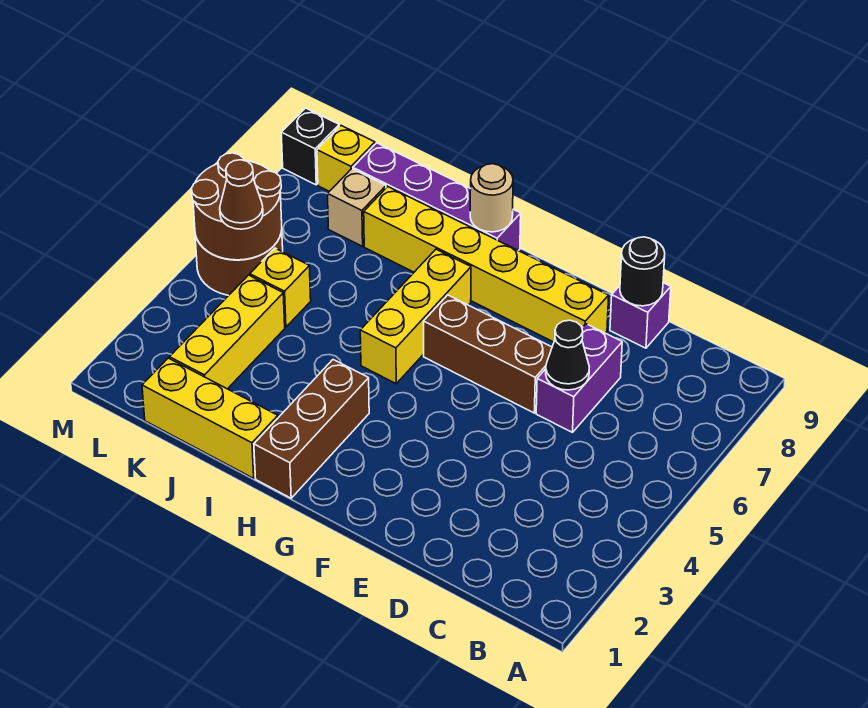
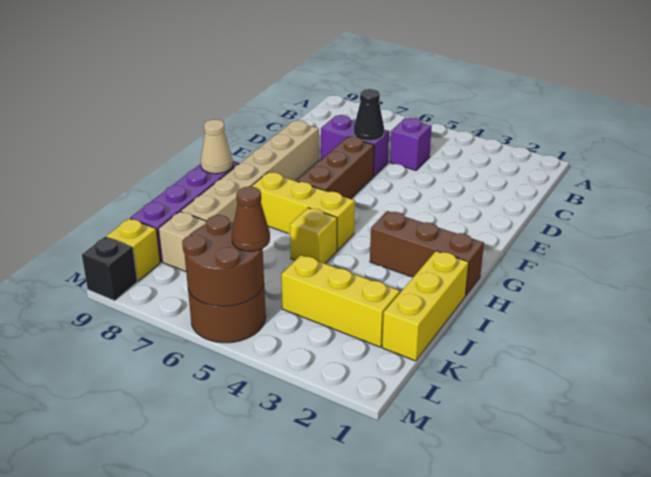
purple brick D9 level 1 -> purple brick C5 level 1
black round brick D9 level 2 -> none
yellow brick E8:J8 level 1 -> tan brick E8:J8 level 1
tan round brick H9 level 2 -> tan cone H9 level 2
yellow brick K5 level 1 -> yellow brick I5 level 1

